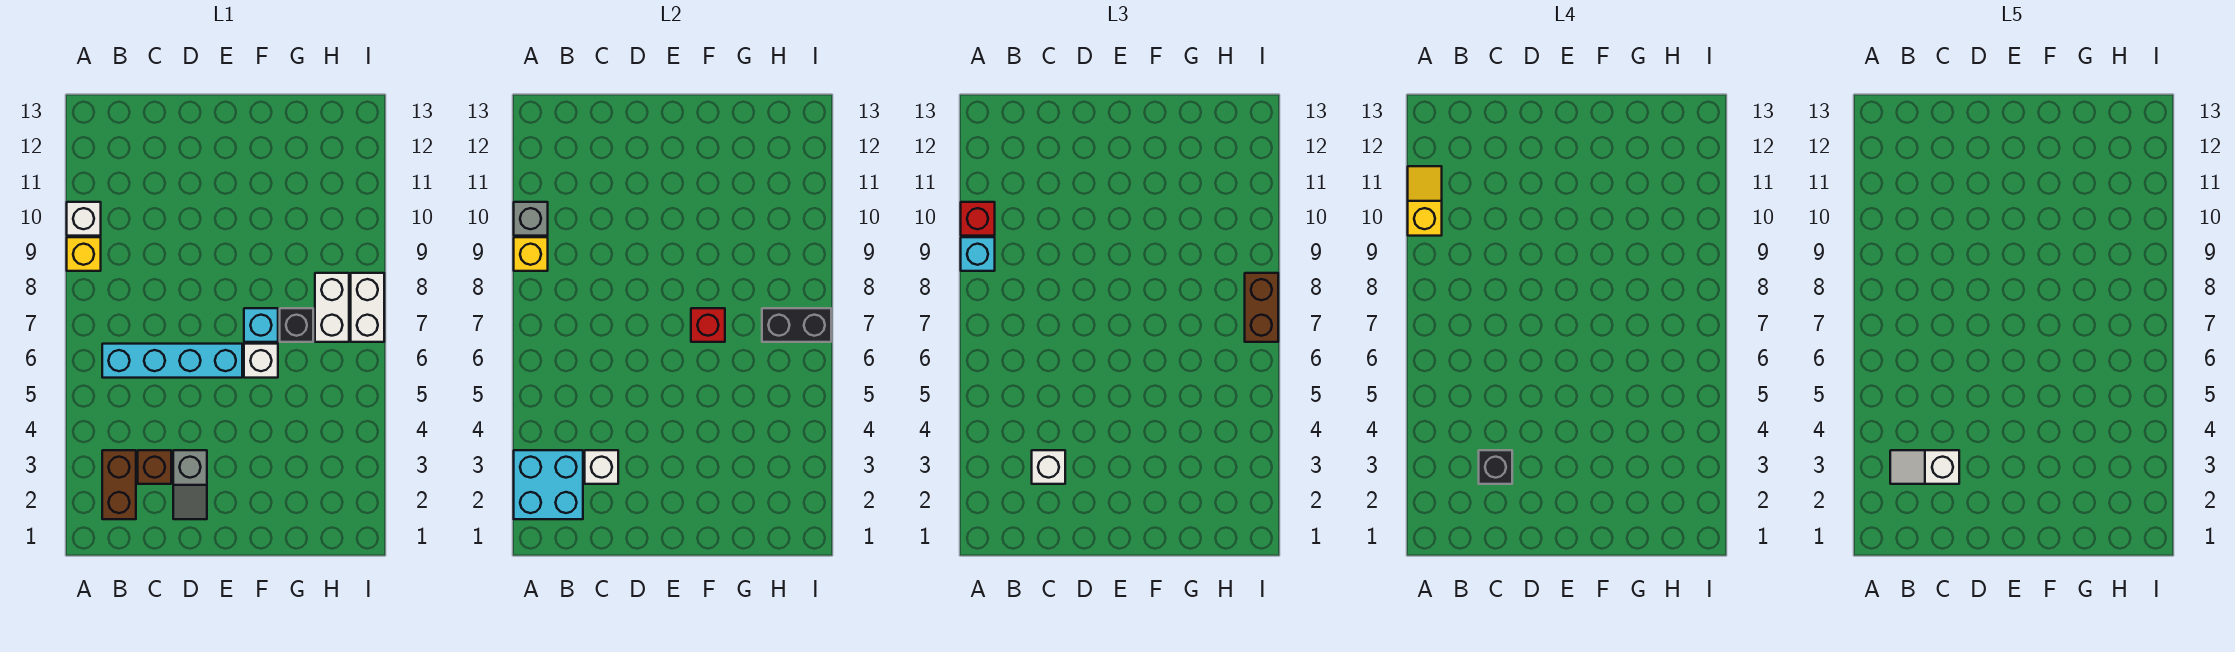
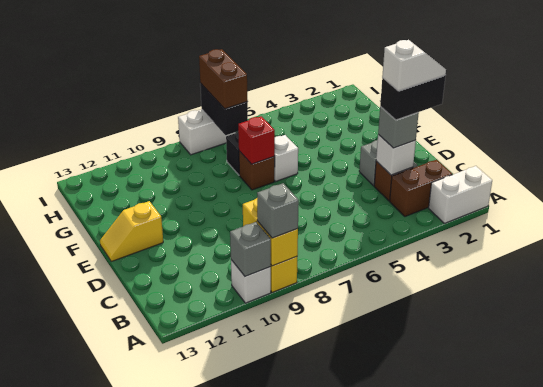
cyan brick A2:B3 level 2 -> none
yellow brick A9 level 2 -> yellow brick A9:B9 level 2
cyan brick A9 level 3 -> grey brick A9 level 3
red brick A10 level 3 -> none
yellow slope A10:A11 level 4 top 10 -> yellow slope E12:E13 level 1 top 12
white slope B3:C3 level 5 top C -> white slope C2:C3 level 5 top 3
cyan brick B6:E6 level 1 -> none
white brick C3 level 3 -> grey brick C3 level 3
black brick C3 level 4 -> black brick C2:C3 level 4
cyan brick F7 level 1 -> brown brick F7 level 1
white brick H7:H8 level 1 -> white brick A1:A2 level 1
brown brick I7:I8 level 3 -> brown brick H7:I7 level 3

